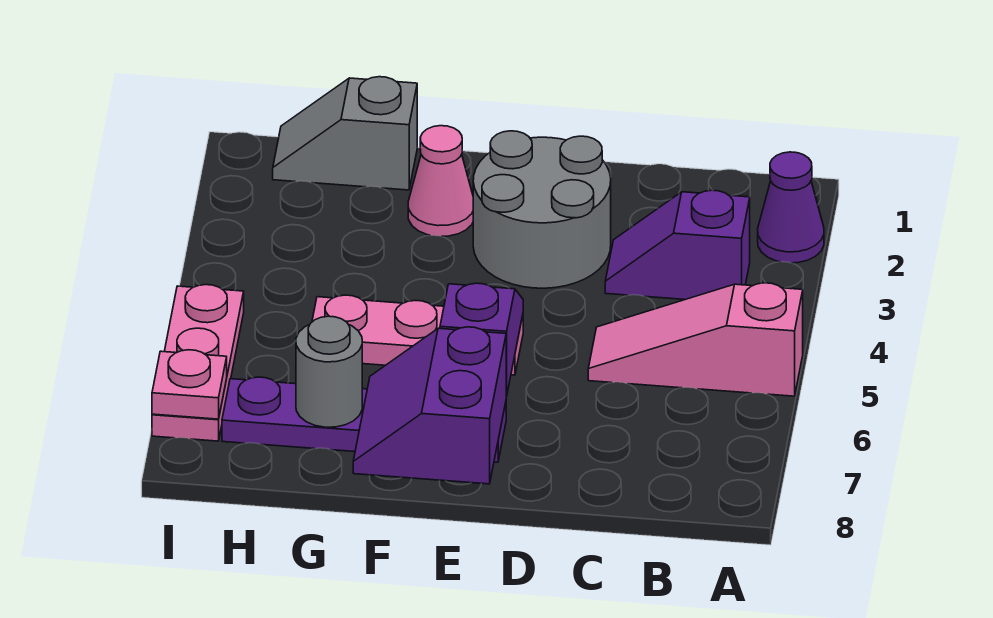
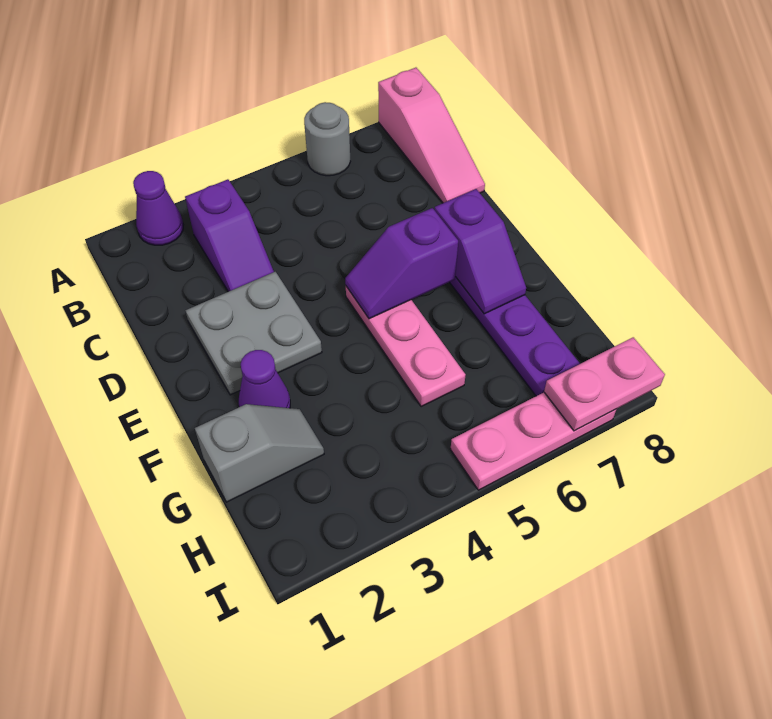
pink slope A5:C5 level 1 top A -> pink slope A8:C8 level 1 top A
grey round brick D2:E3 level 1 -> grey plate D2:E3 level 1
purple slope E7:F8 level 2 top E -> purple slope E7:F7 level 2 top E
pink cone F2 level 1 -> purple cone F2 level 1
grey slope G1:H1 level 1 top G -> grey slope G1:G2 level 1 top 1
grey round brick G7 level 2 -> grey round brick A6 level 1
pink plate I7 level 2 -> pink plate I7:I8 level 2

